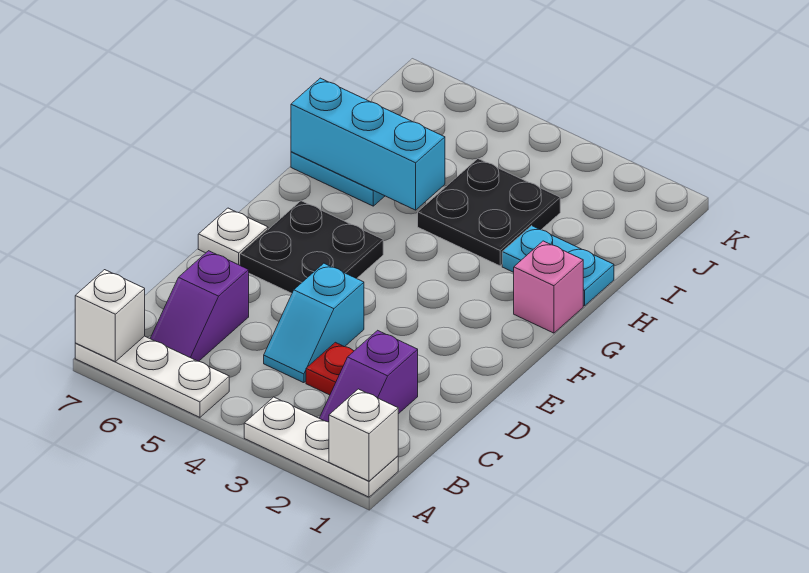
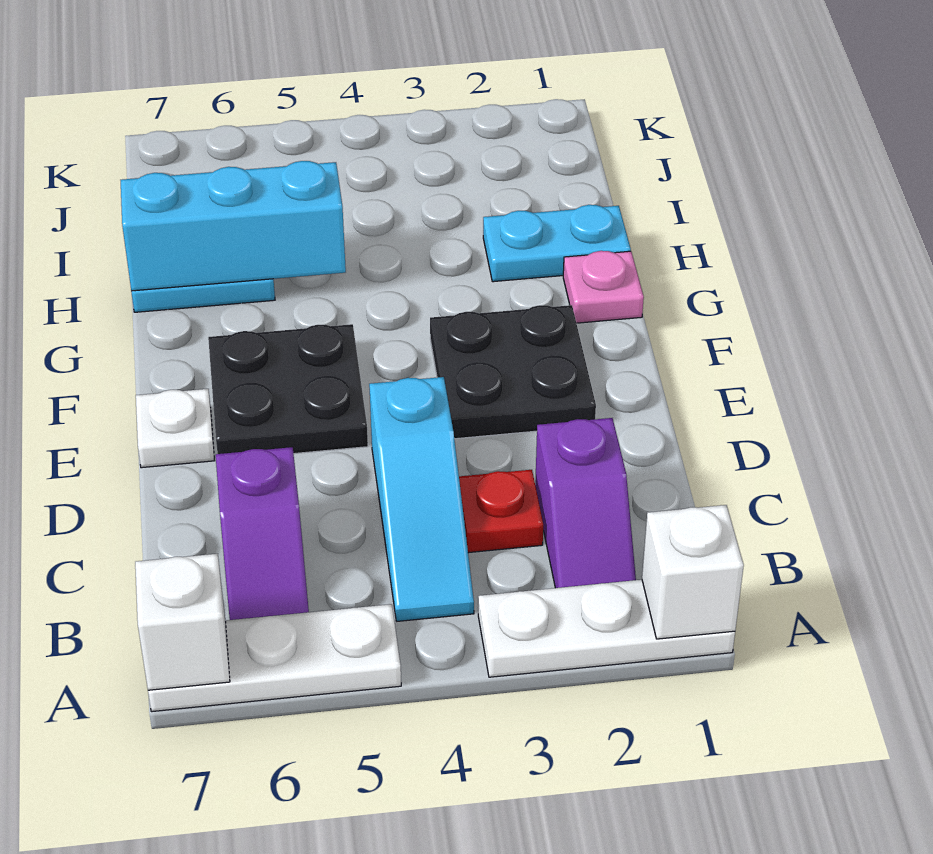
cyan slope C4:D4 level 1 top D -> cyan slope B4:D4 level 1 top D
pink brick G1 level 1 -> pink plate G1 level 1
black plate H3:I4 level 1 -> black plate E2:F3 level 1

